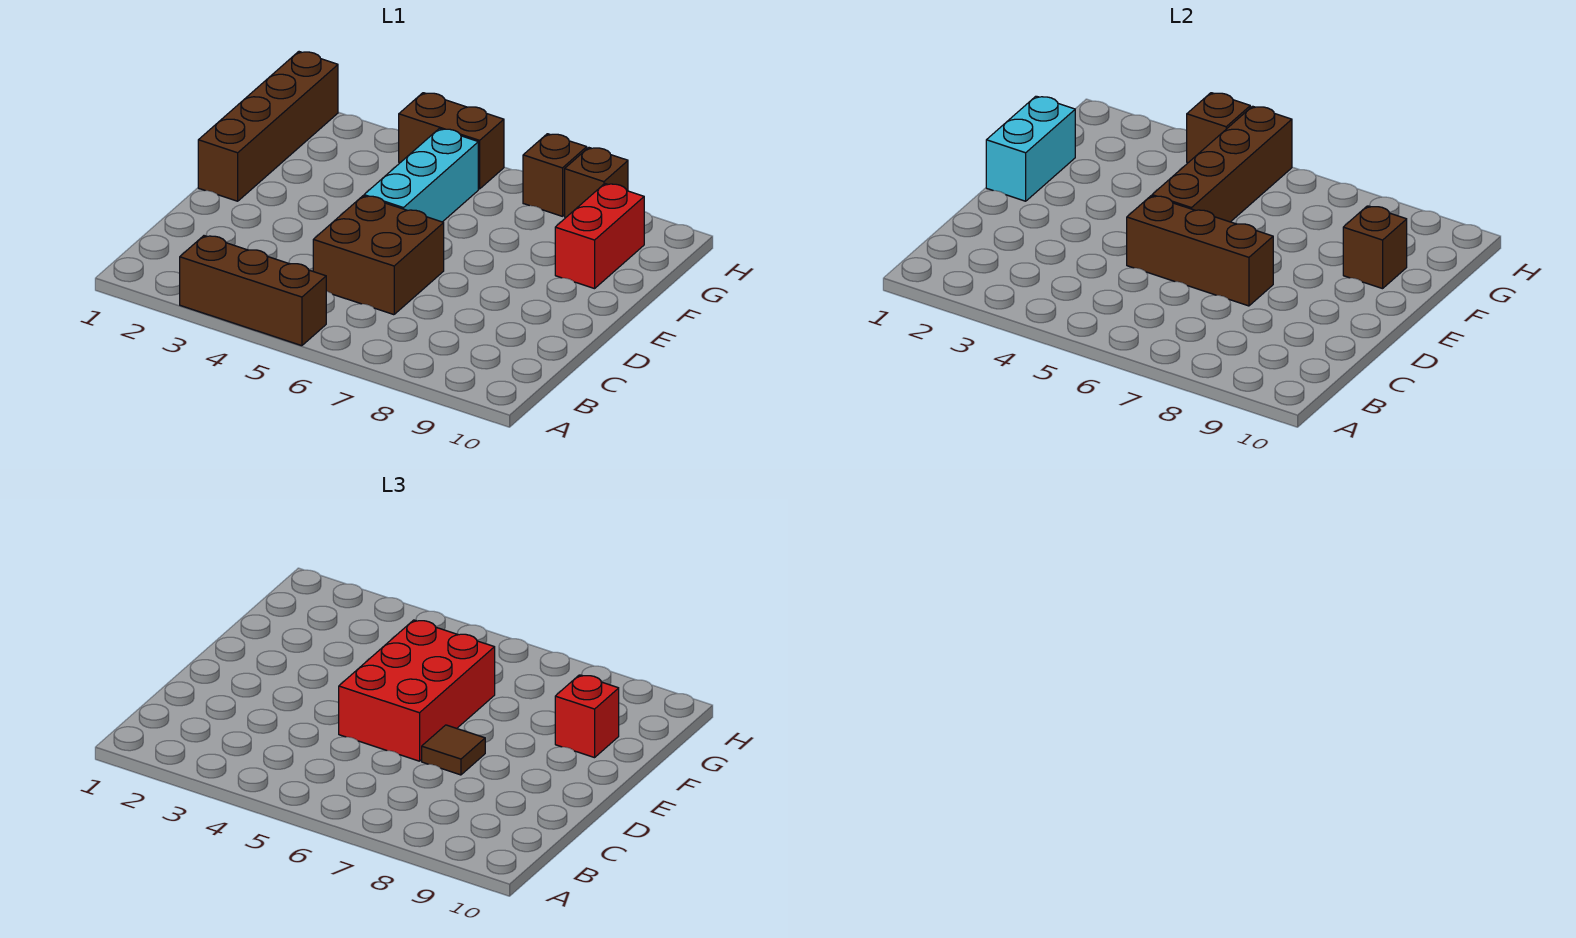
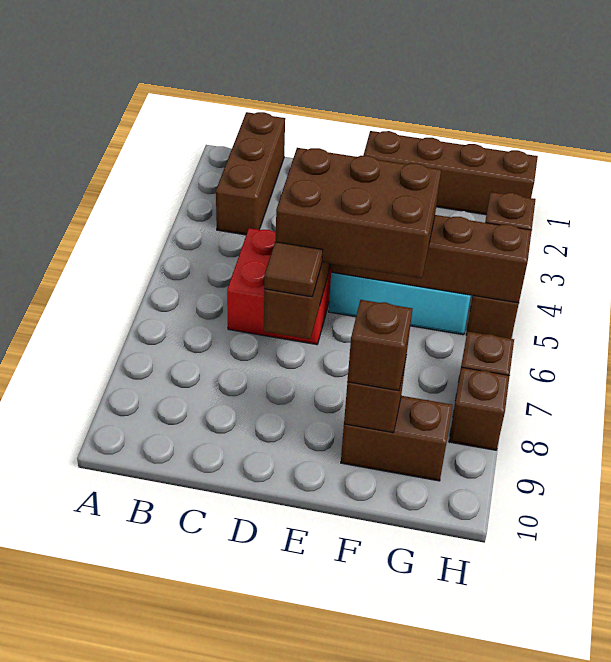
brown brick A3:A5 level 1 -> brown brick B1:B3 level 1
brown brick C5:D6 level 1 -> red brick C5:D6 level 1
red brick D5:F6 level 3 -> brown brick D5:F6 level 3
cyan brick E1:F1 level 2 -> none
red brick F9:G9 level 1 -> brown brick F9:G9 level 1
red brick F9 level 3 -> brown brick F9 level 3

